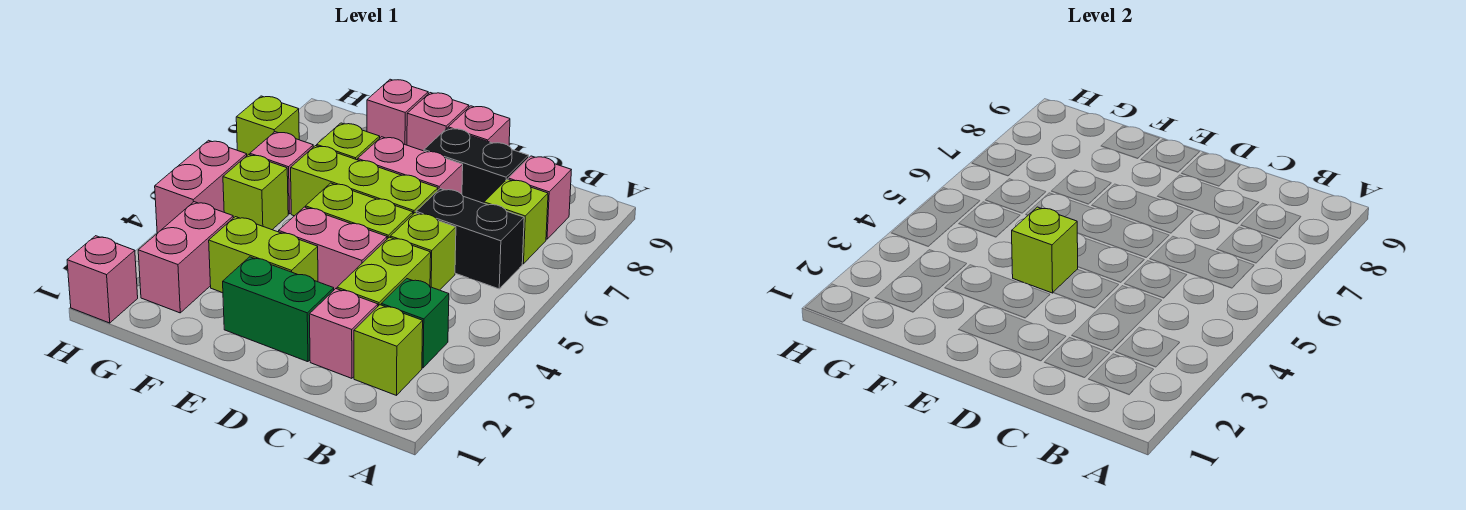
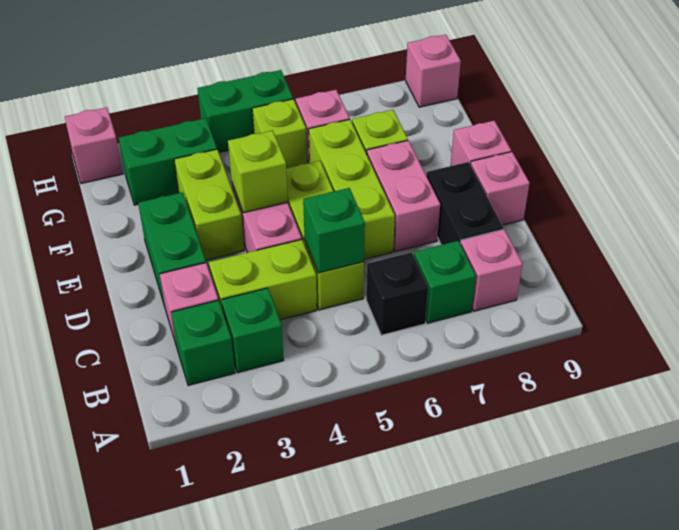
lime brick B2 level 1 -> green brick B2 level 1
black brick B6:C6 level 1 -> black brick B6 level 1
lime brick B7 level 1 -> green brick B7 level 1
none -> green brick C5 level 2
pink brick F9 level 1 -> pink brick H9 level 1
pink brick G2:G3 level 1 -> green brick G2:G3 level 1
pink brick H4:H5 level 1 -> green brick H4:H5 level 1
lime brick H7 level 1 -> none

